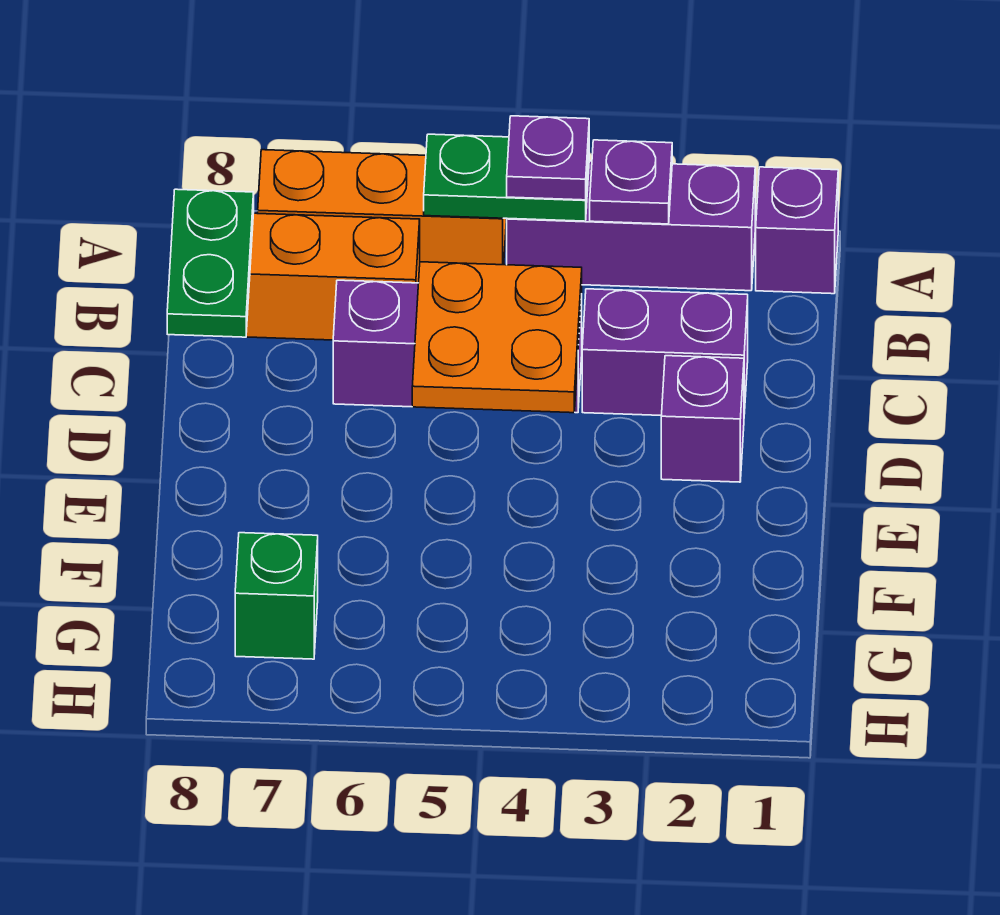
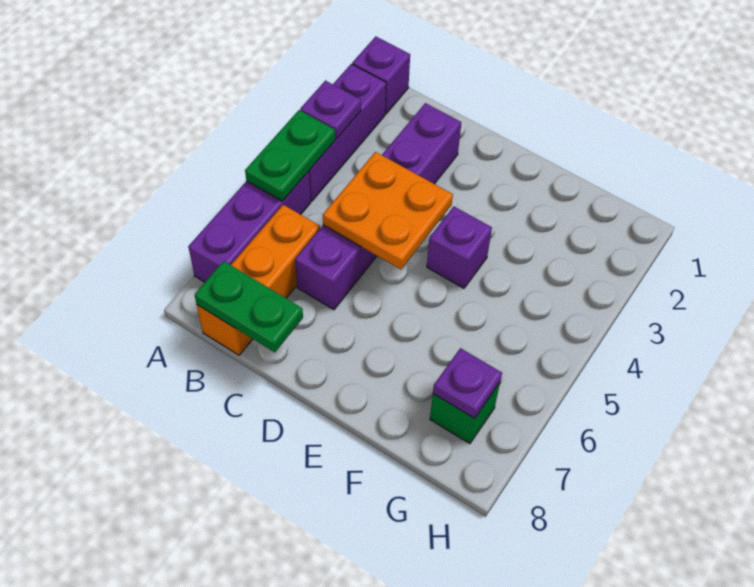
purple plate A4 level 3 -> purple plate G7 level 2
orange brick A5:A7 level 1 -> purple brick A5:A7 level 1
purple brick D2 level 1 -> purple brick E4 level 1

